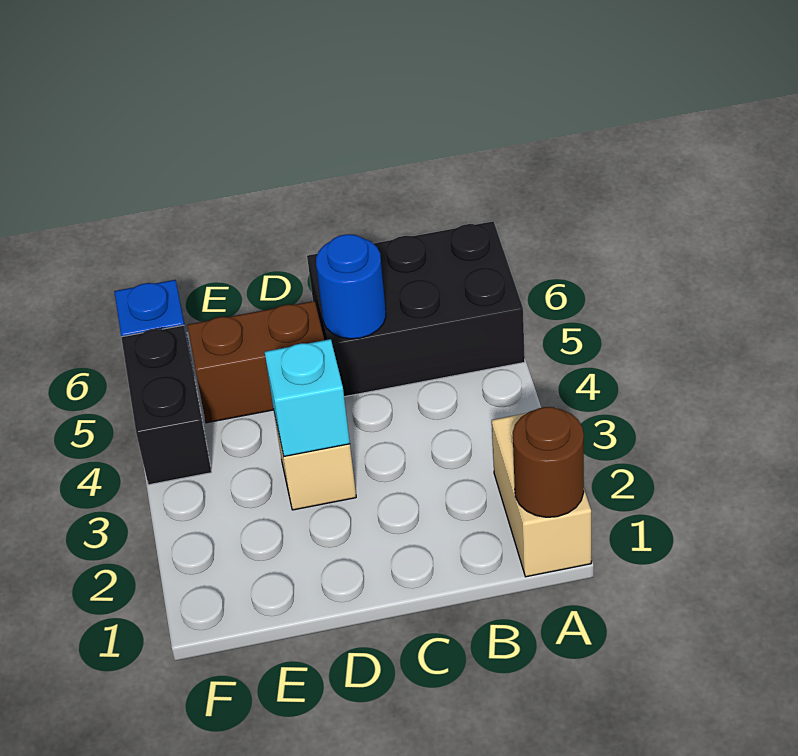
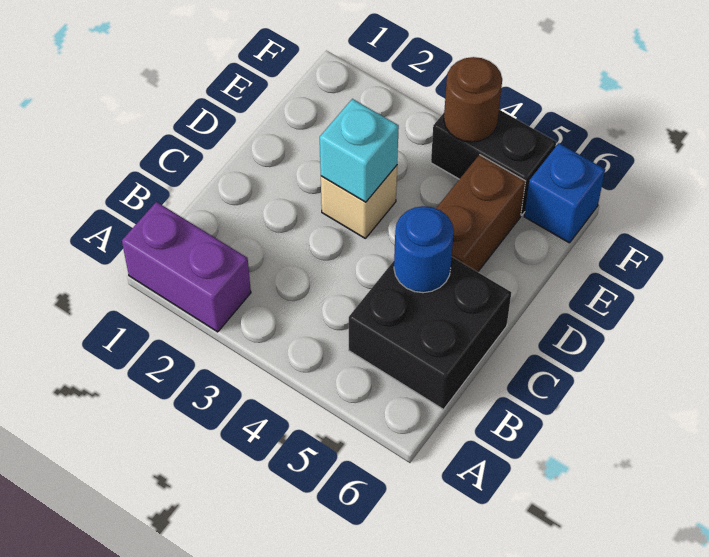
tan brick A1:A2 level 1 -> purple brick A1:A2 level 1
brown round brick A1 level 2 -> brown round brick F4 level 2
black brick A5:C6 level 1 -> black brick B5:C6 level 1

